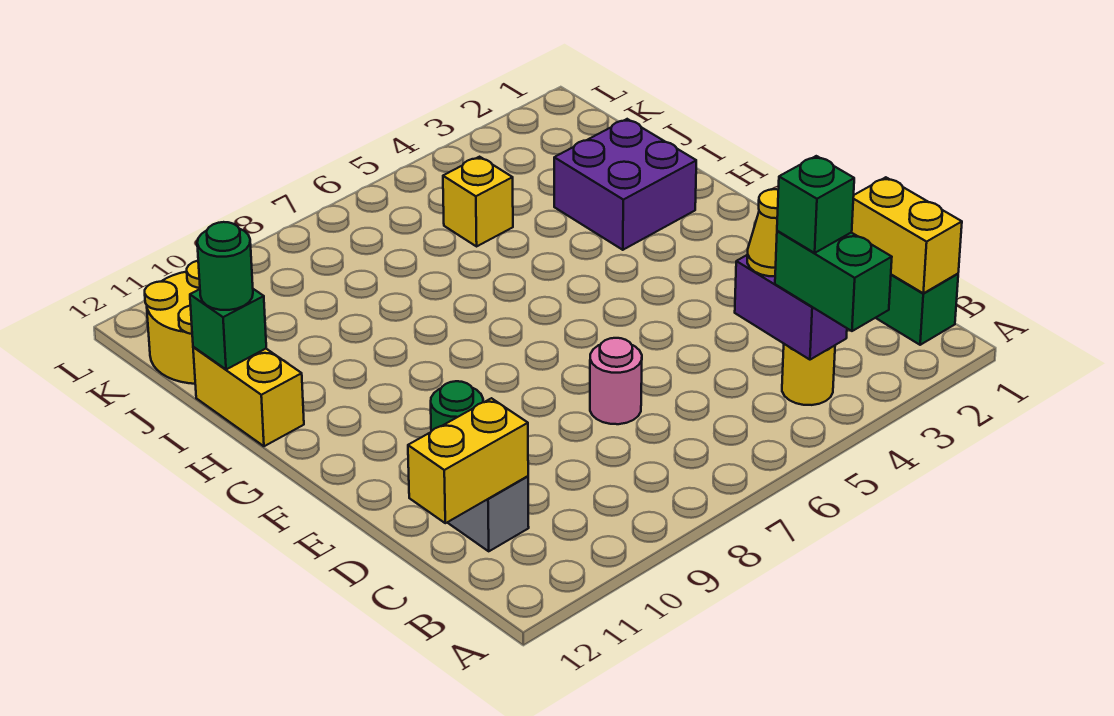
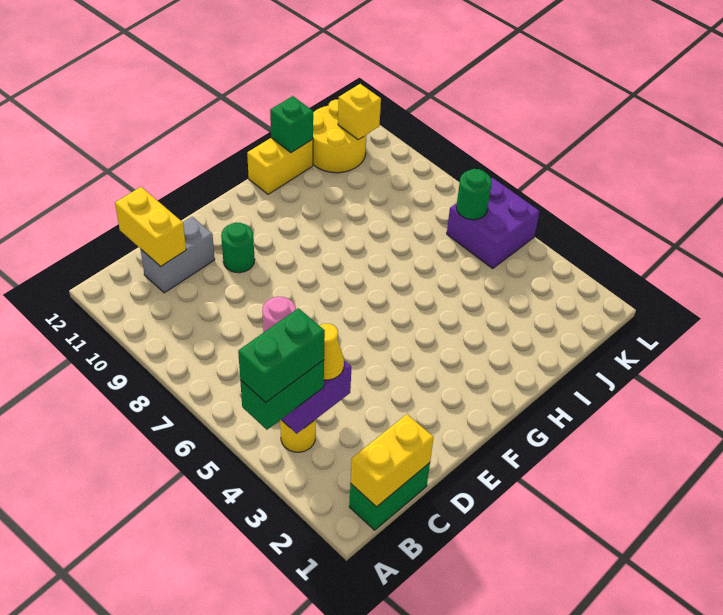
green brick B4 level 4 -> green brick A4:B4 level 4
purple brick H2:I3 level 1 -> purple brick K5:L6 level 1
green round brick I12 level 3 -> green round brick K6 level 2
yellow brick J5 level 1 -> yellow brick K11 level 2

